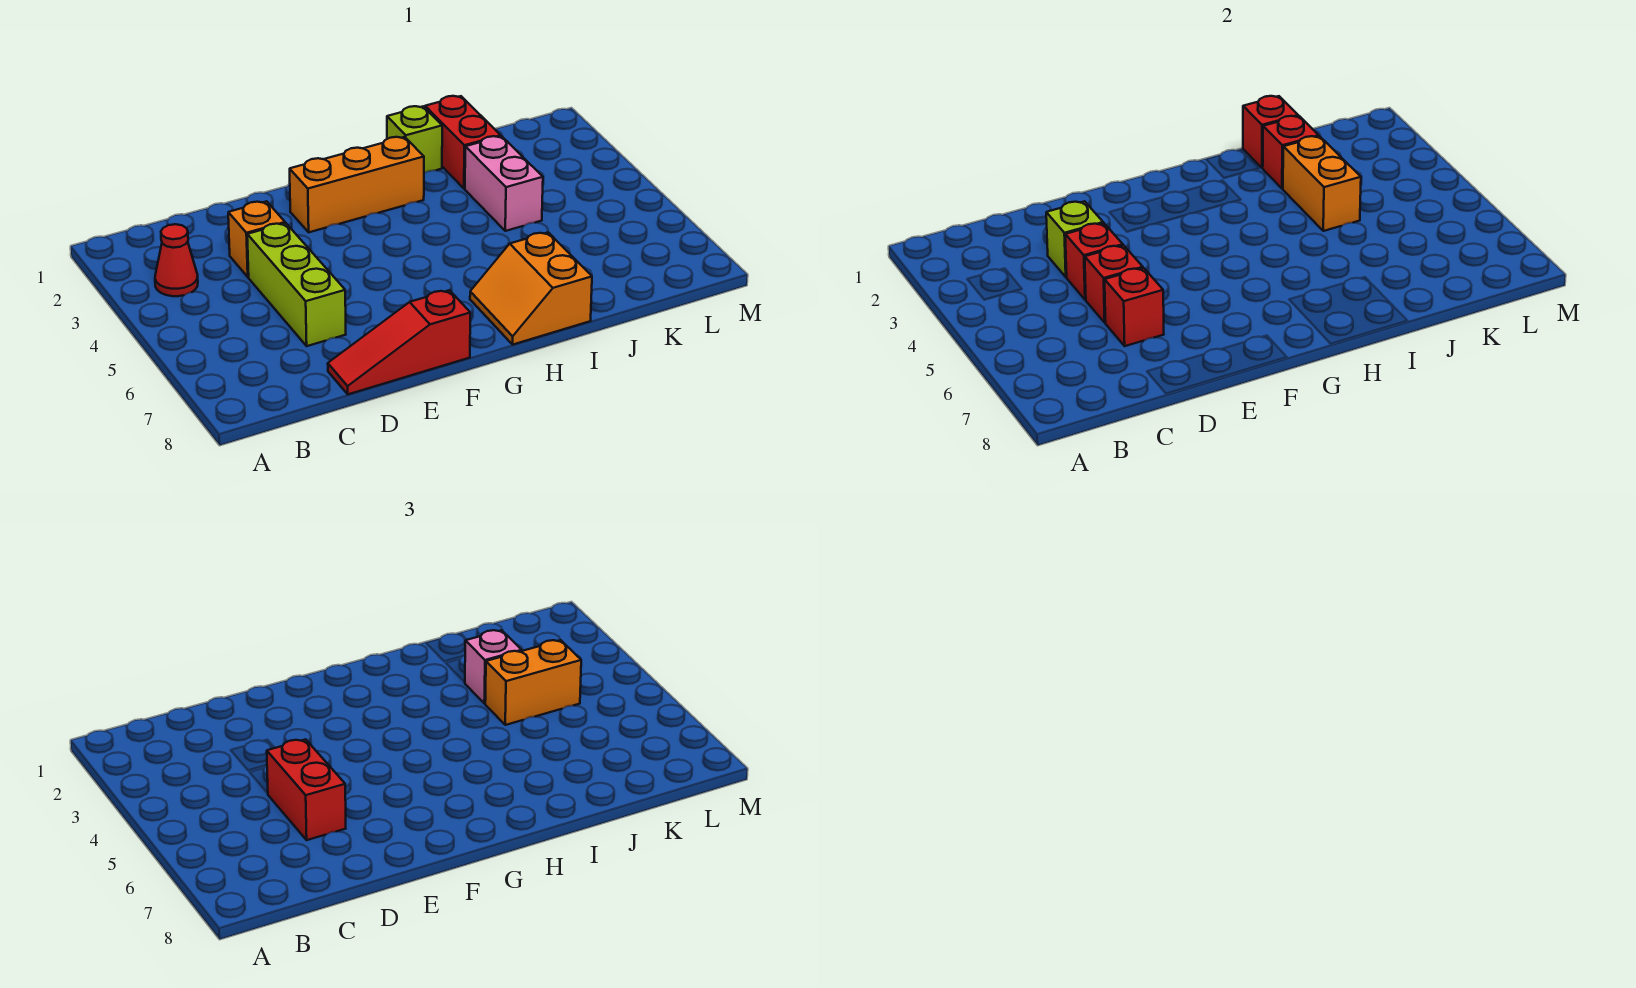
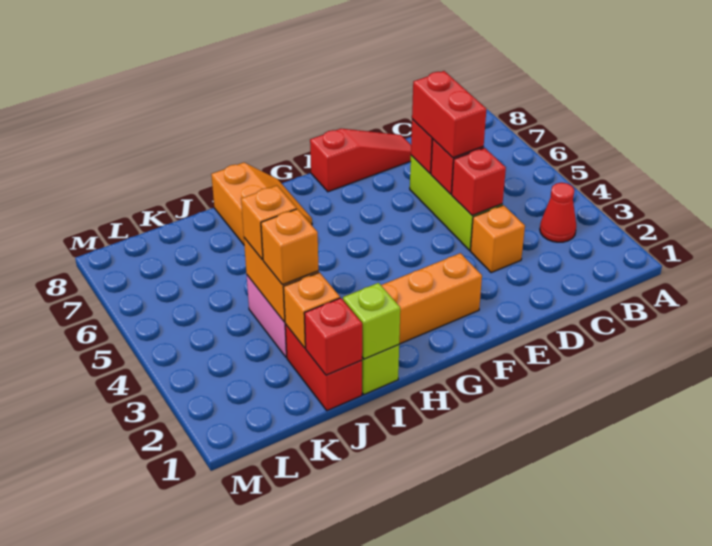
lime brick D3 level 2 -> lime brick I1 level 2
red brick J2 level 2 -> orange brick J2 level 2
pink brick J3 level 3 -> orange brick J3 level 3
orange brick J4:K4 level 3 -> orange brick J4 level 3

